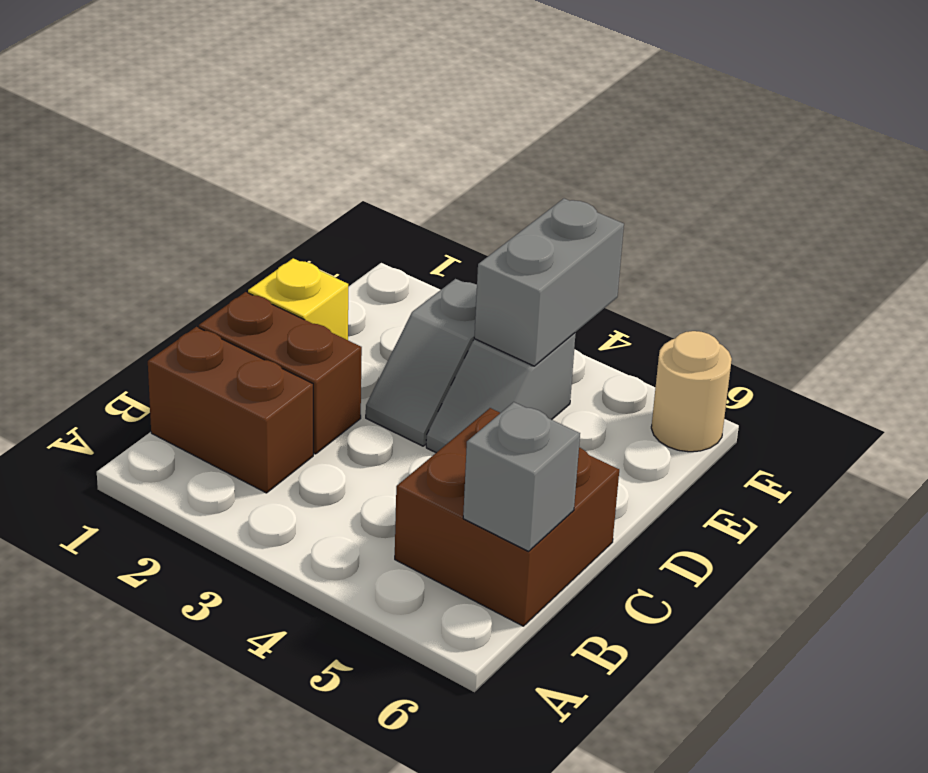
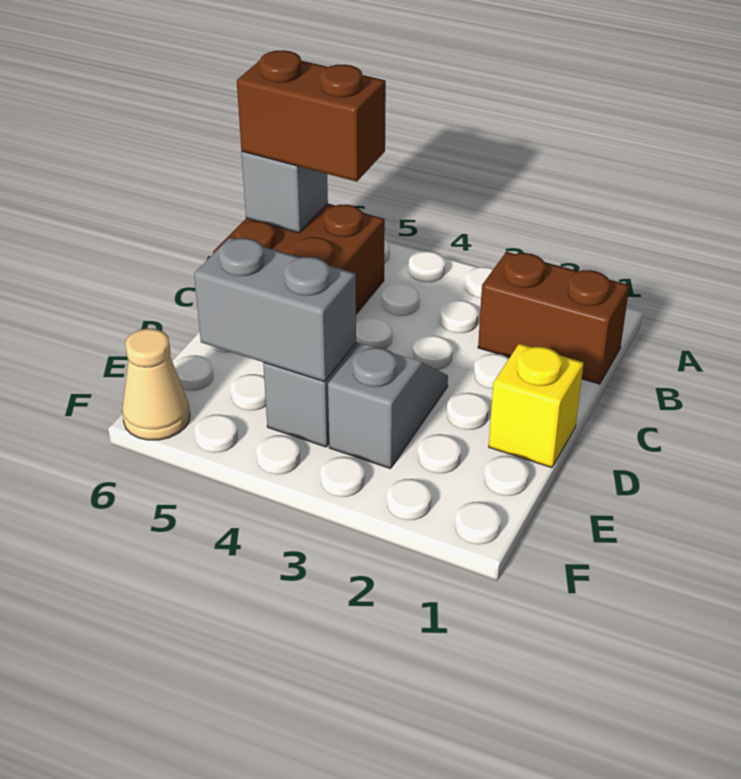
brown brick C1:C2 level 1 -> brown brick B5:B6 level 3
grey brick E4:F4 level 2 -> grey brick E4:E5 level 2
tan round brick F6 level 1 -> tan cone F6 level 1

